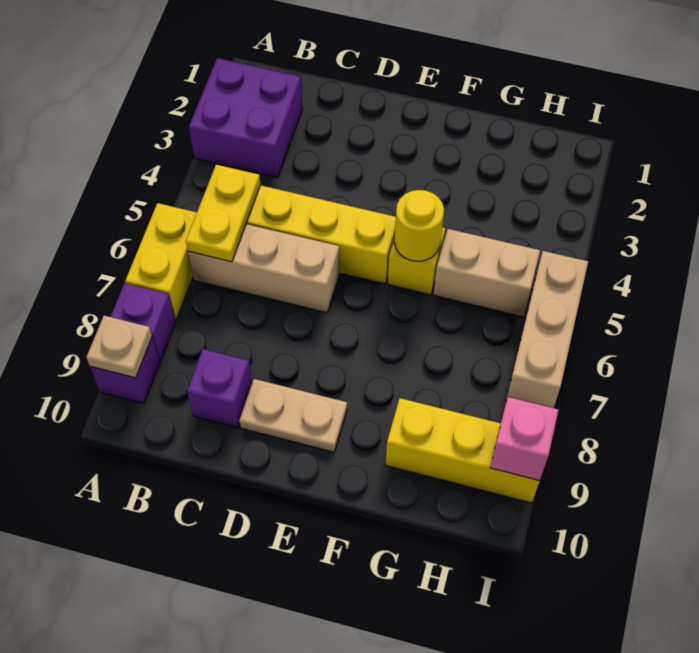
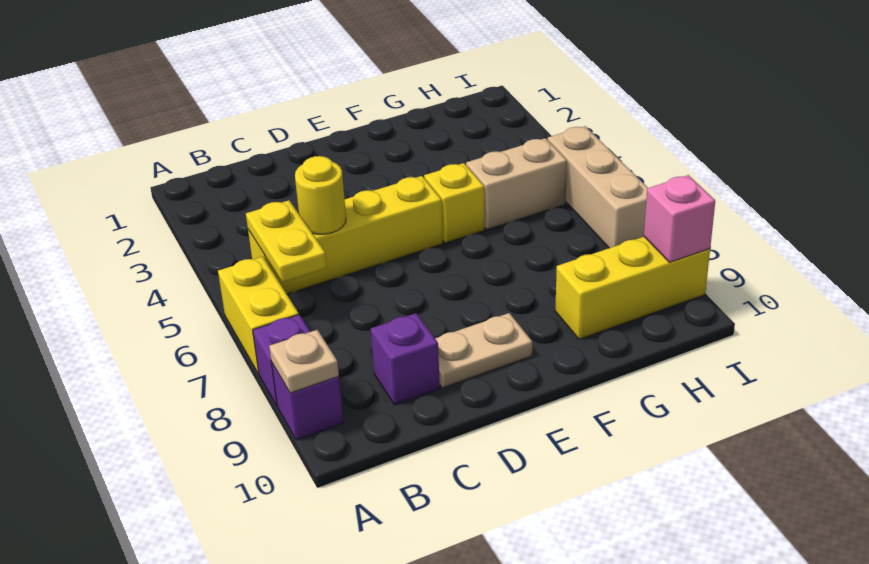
purple brick A2:B3 level 1 -> none
tan brick B6:D6 level 1 -> none
yellow round brick F5 level 2 -> yellow round brick C5 level 2

